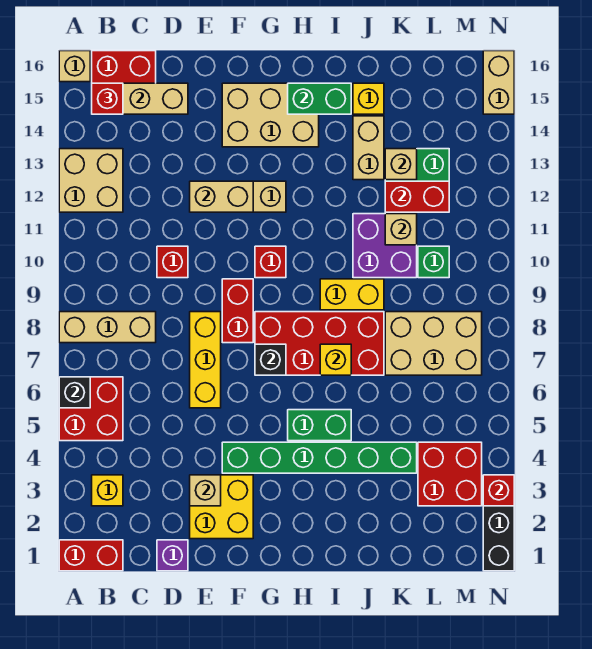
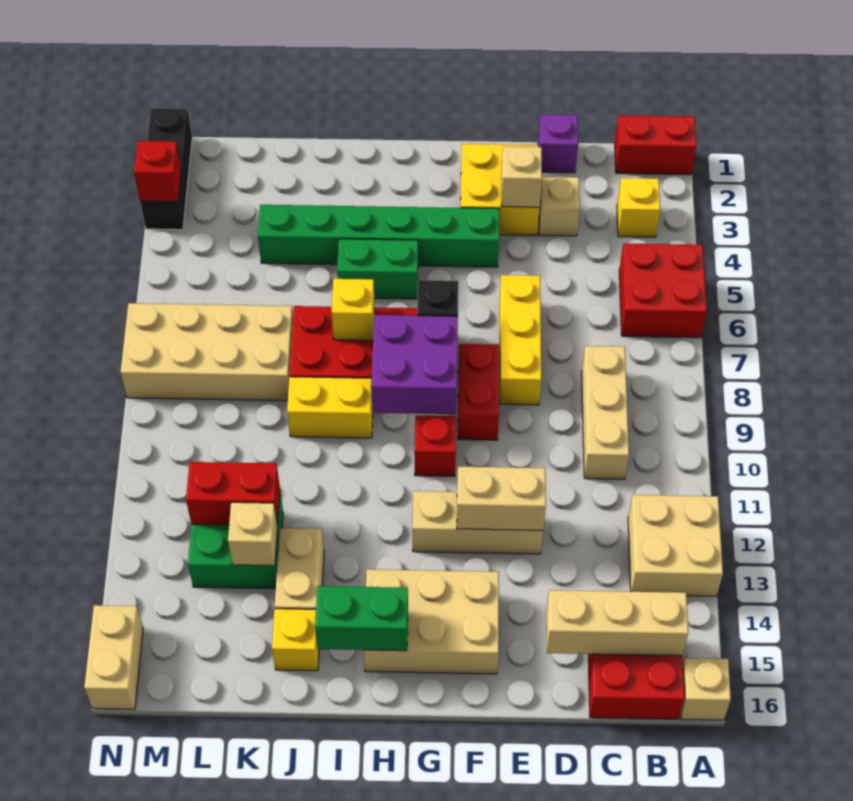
black brick A6 level 2 -> none
tan brick A8:C8 level 1 -> tan brick C8:C10 level 1
red brick B15 level 3 -> none
red brick D10 level 1 -> none
purple brick J10:K11 level 1 -> purple brick G8:H9 level 2
tan brick K7:M8 level 1 -> tan brick K7:N8 level 1
tan brick K11 level 2 -> tan brick D3 level 1
red brick L3:M4 level 1 -> none
green brick L10 level 1 -> none

